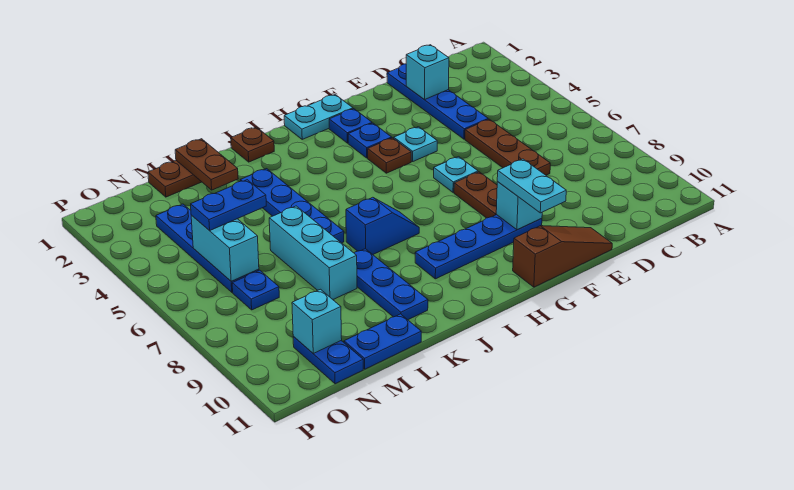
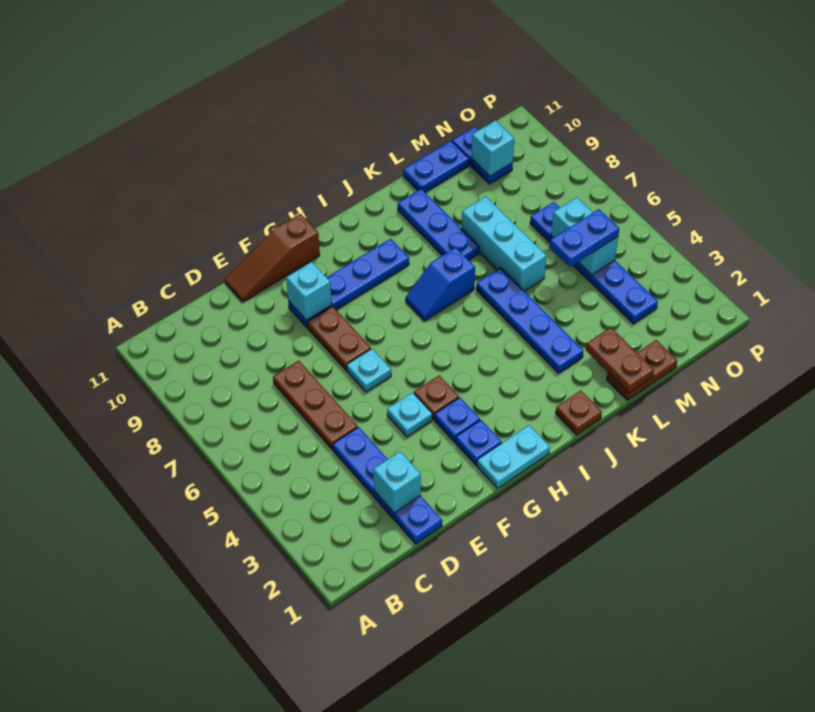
cyan plate F9:F10 level 3 -> none

